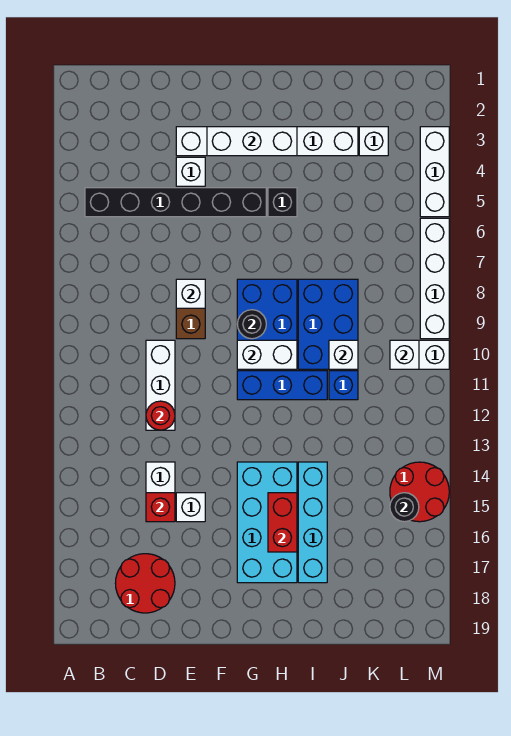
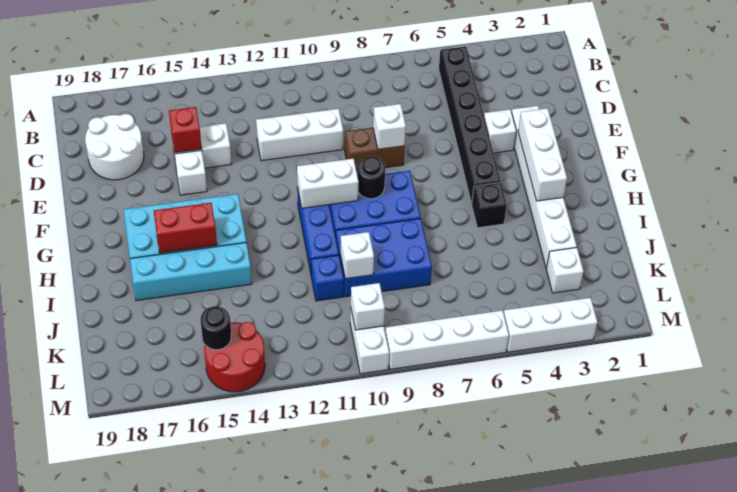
red round brick C17:D18 level 1 -> white round brick C17:D18 level 1
red round brick D12 level 2 -> none
white brick G10:H10 level 2 -> white brick G10:G11 level 2

